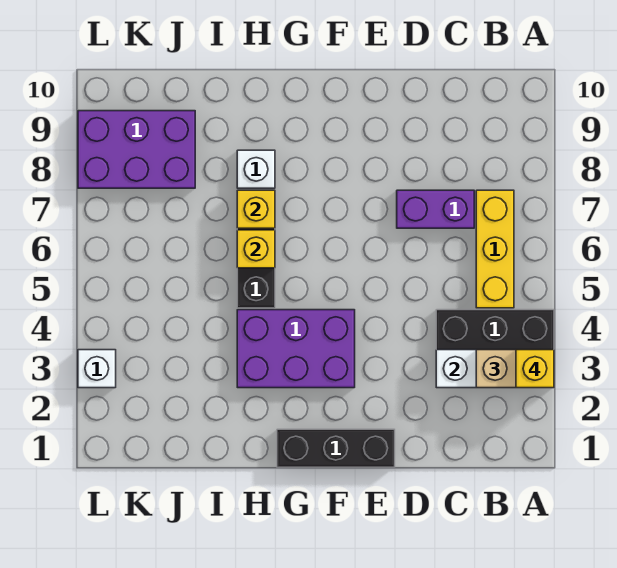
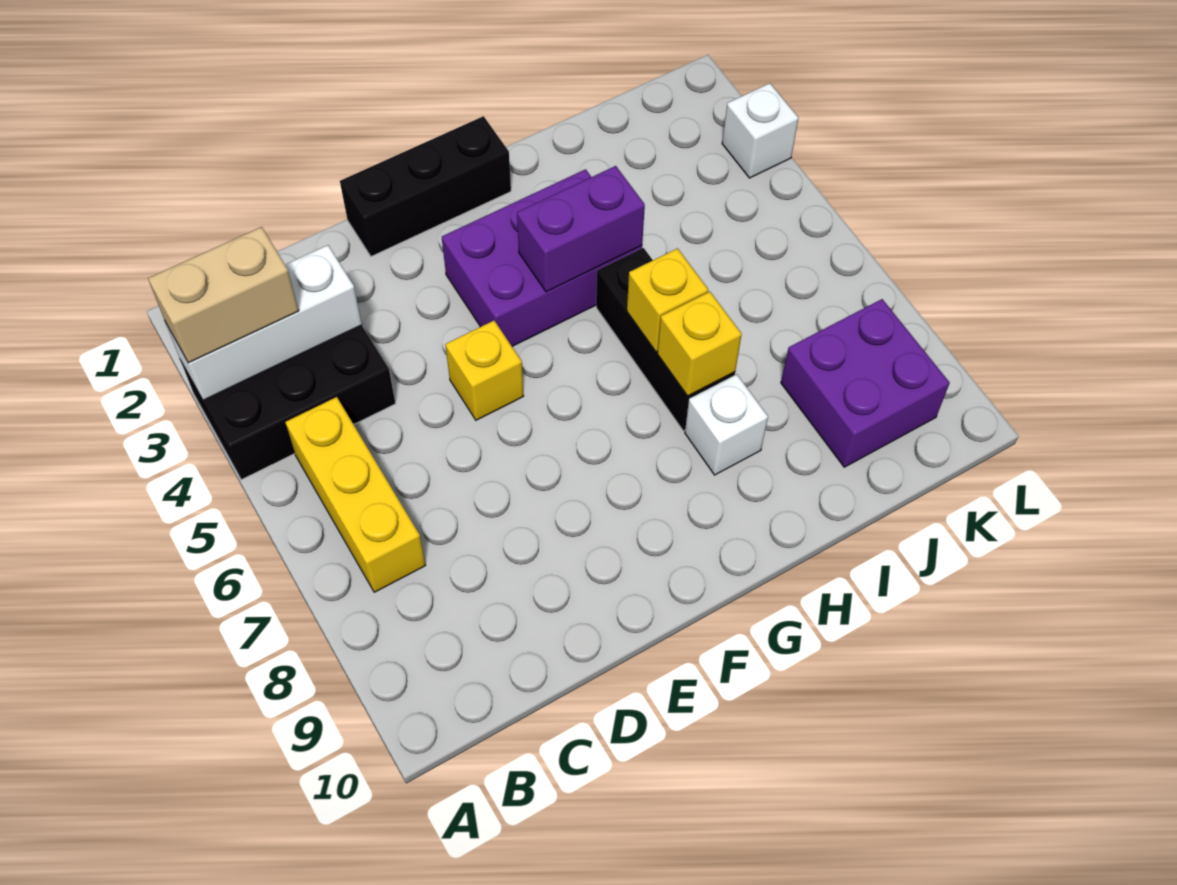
yellow brick A3 level 4 -> yellow brick E5 level 1
purple brick C7:D7 level 1 -> purple brick G4:H4 level 2
purple brick J8:L9 level 1 -> purple brick J8:K9 level 1

